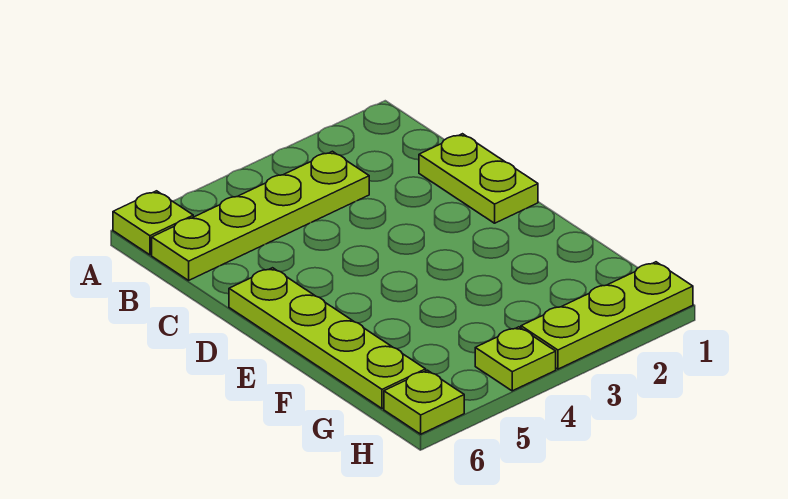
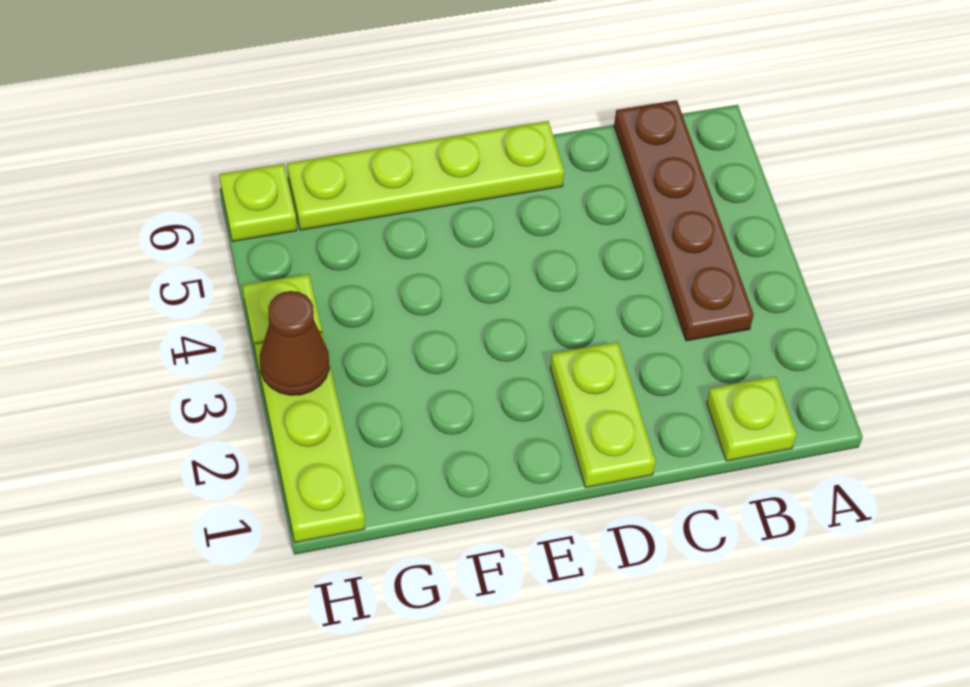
lime plate A6 level 1 -> lime plate B1 level 1
lime plate B3:B6 level 1 -> brown plate B3:B6 level 1
lime plate C1:D1 level 1 -> lime plate D1:D2 level 1
none -> brown cone H3 level 2

